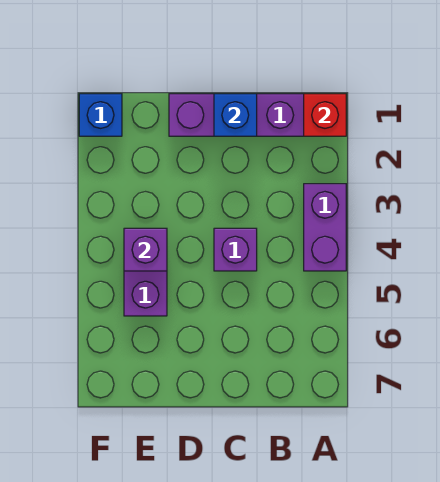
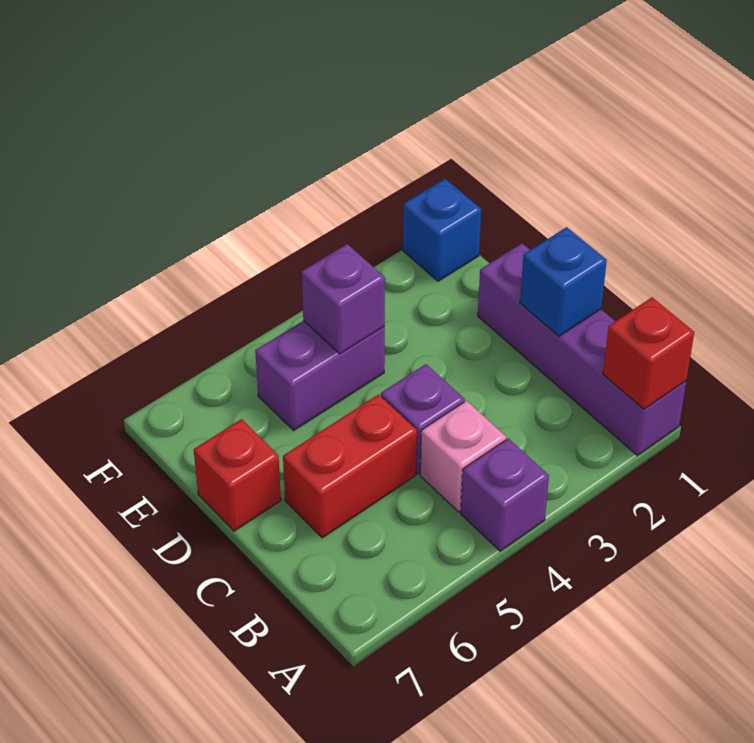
purple brick A3:A4 level 1 -> purple brick A4 level 1
none -> pink brick B4 level 1
none -> red brick C5:C6 level 1
none -> red brick D7 level 1

